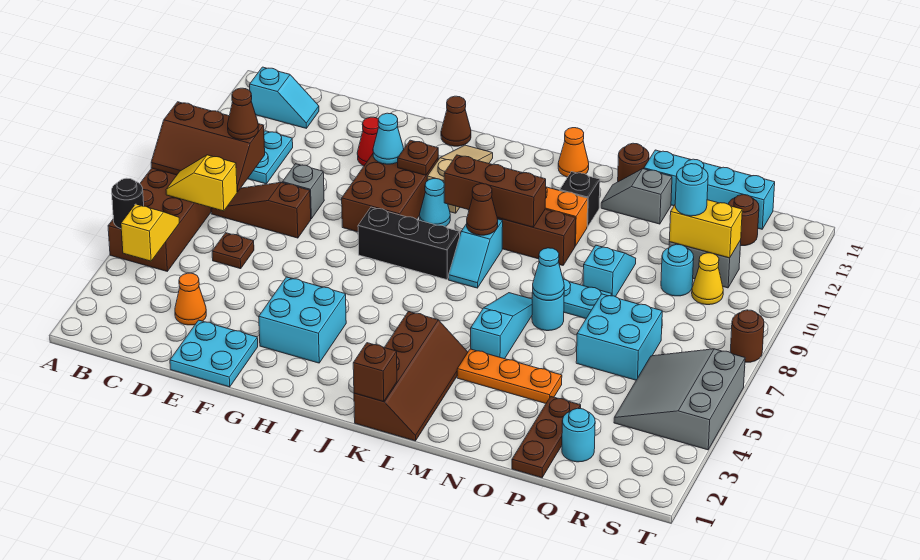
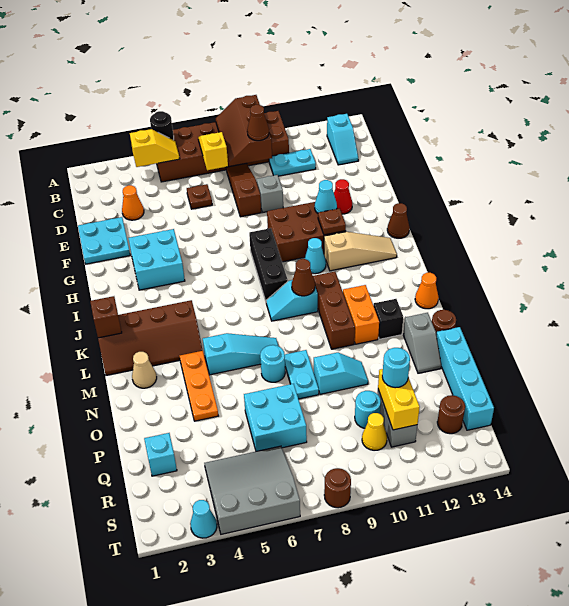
brown brick J10:L10 level 2 -> none
none -> tan cone M2 level 1
cyan cone N7 level 2 -> cyan cone T3 level 1
grey slope N13:O13 level 1 top O -> grey slope N13:O13 level 1 top N
brown plate P1:P3 level 1 -> none
cyan round brick Q2 level 1 -> cyan brick Q2 level 1

